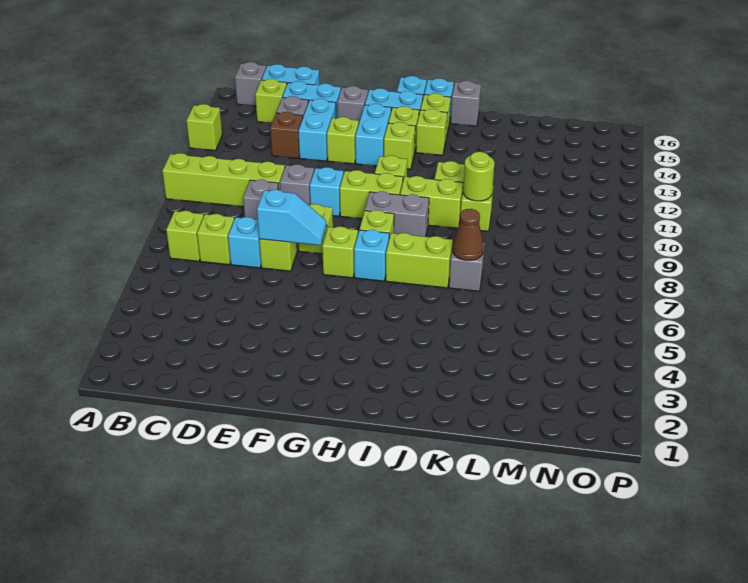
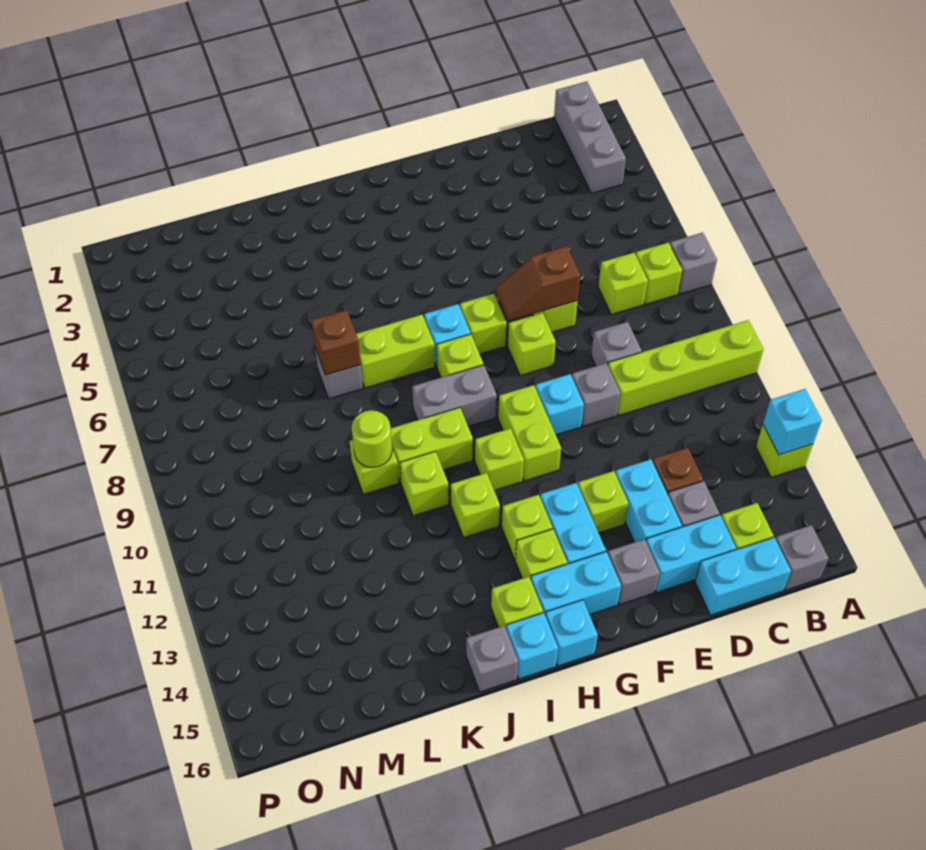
none -> grey brick A7 level 1
none -> grey brick B1:B3 level 1
cyan brick D7 level 1 -> cyan brick A13 level 2
cyan slope E7:F7 level 2 top E -> brown slope E7:F7 level 2 top E
lime brick G10:H10 level 1 -> lime brick G10:G11 level 1
lime brick I14 level 1 -> lime brick I12 level 1
brown cone K7 level 2 -> brown brick K7 level 2

